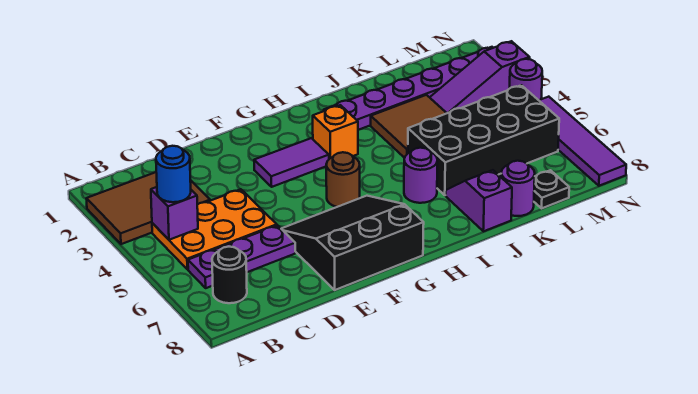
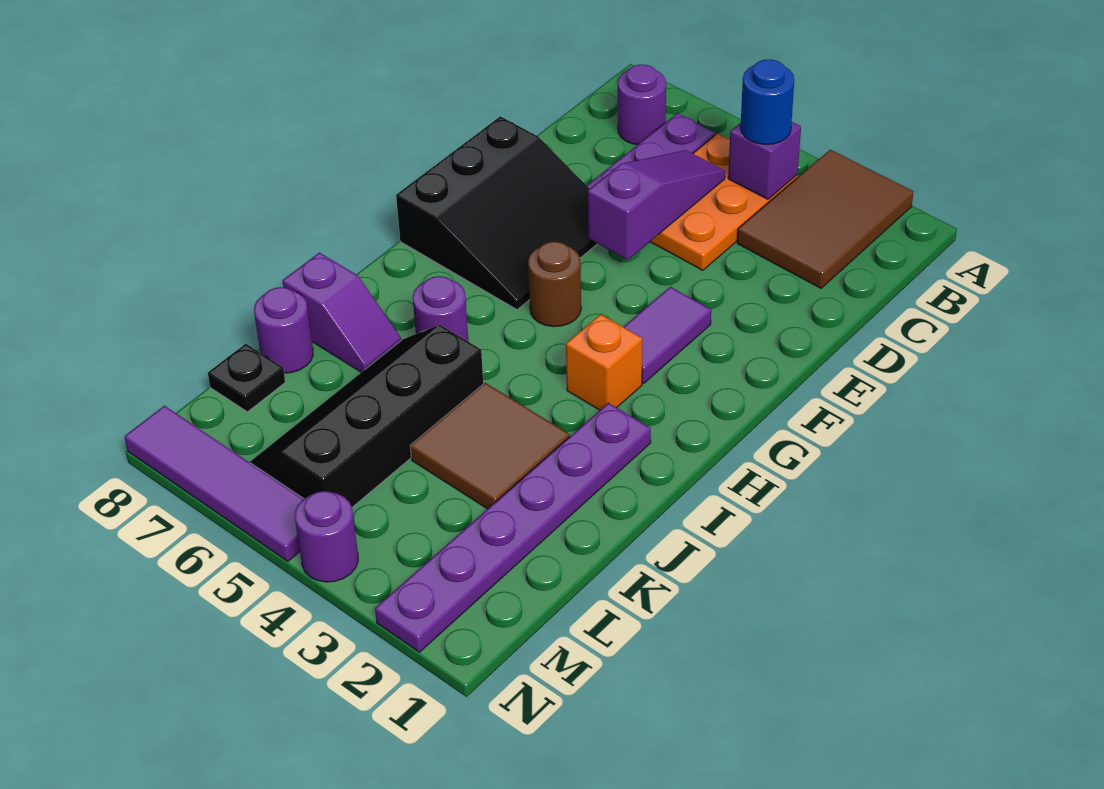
black round brick B7 level 1 -> purple round brick B7 level 1
black brick J5:M6 level 1 -> black slope J5:M6 level 1 top 5
purple slope L3:N3 level 1 top N -> purple slope C5:E5 level 2 top E

